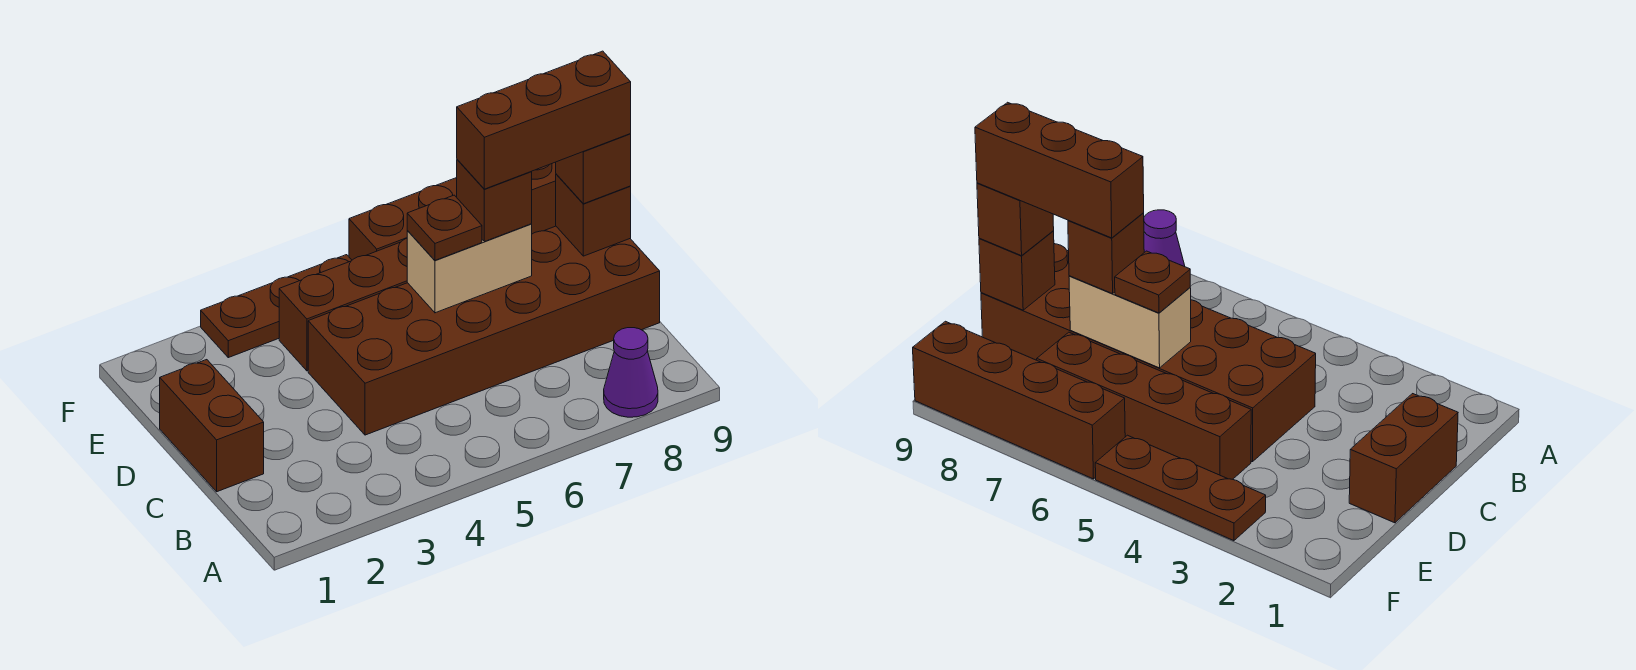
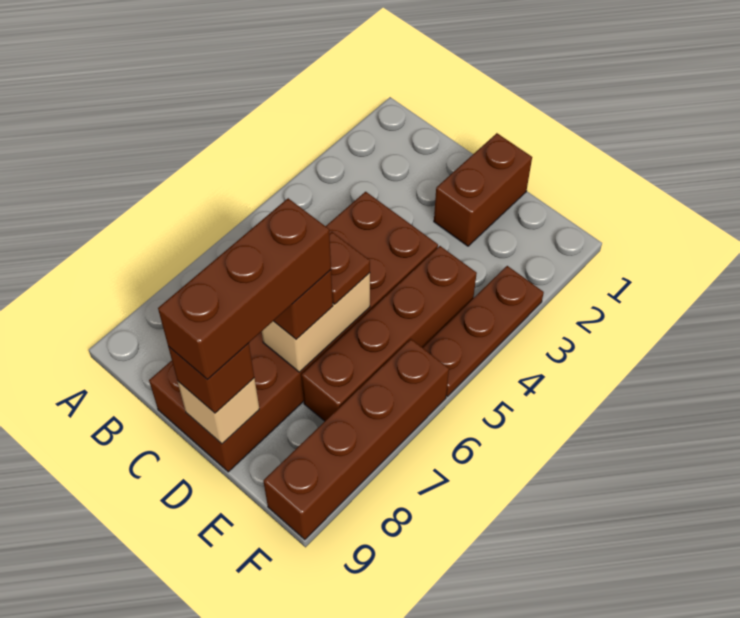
purple cone A8 level 1 -> none
brown brick C1:D1 level 1 -> brown brick D1:D2 level 1
brown brick D9 level 2 -> tan brick D9 level 2

